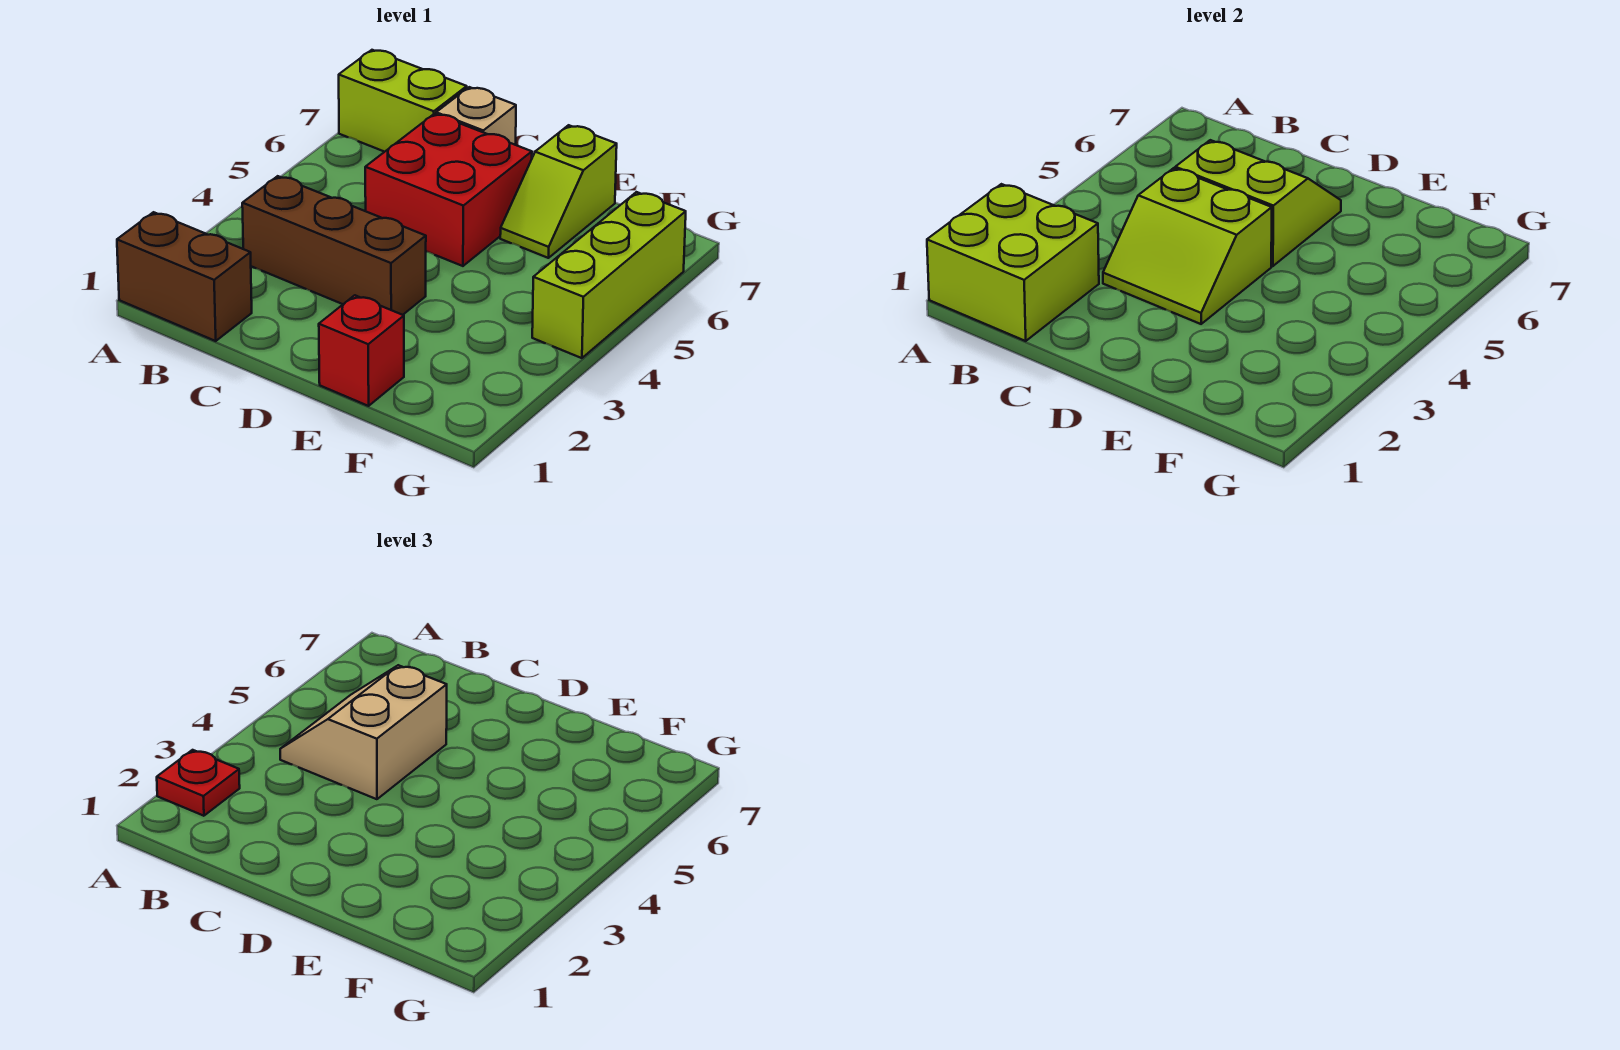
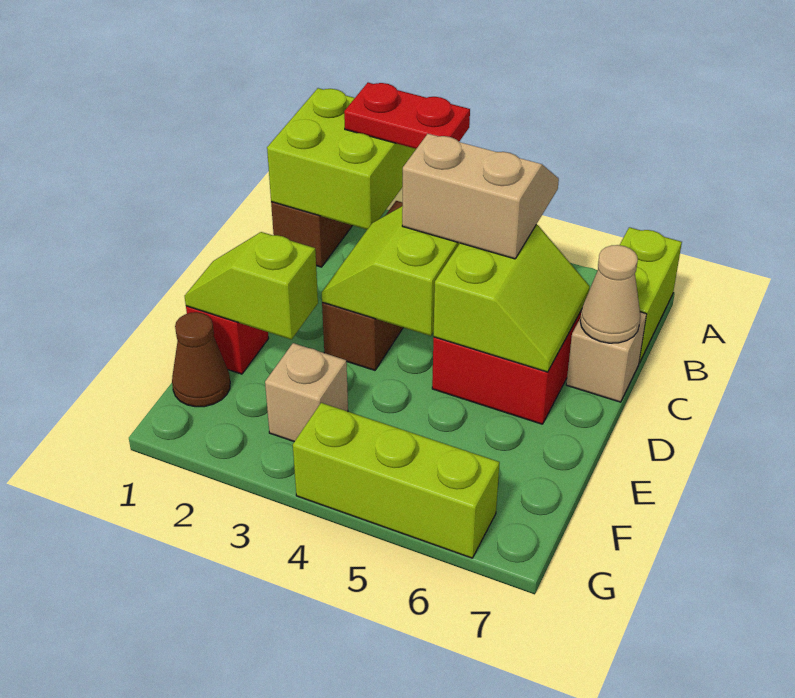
red plate A2 level 3 -> red plate A2:A3 level 3
none -> tan cone C7 level 2
lime slope E6:E7 level 1 top 7 -> lime slope E1:E2 level 2 top 2
none -> brown cone F1 level 1
none -> tan brick F3 level 1

